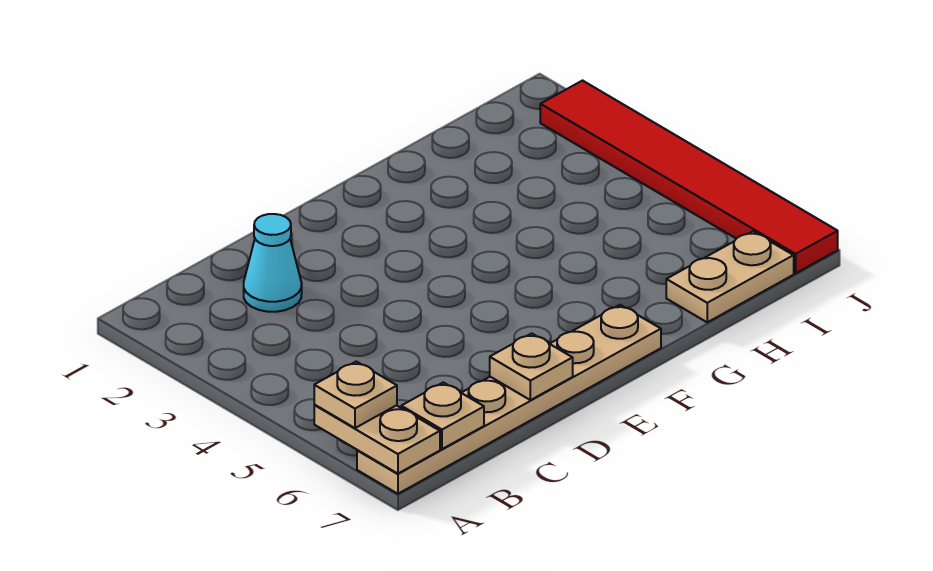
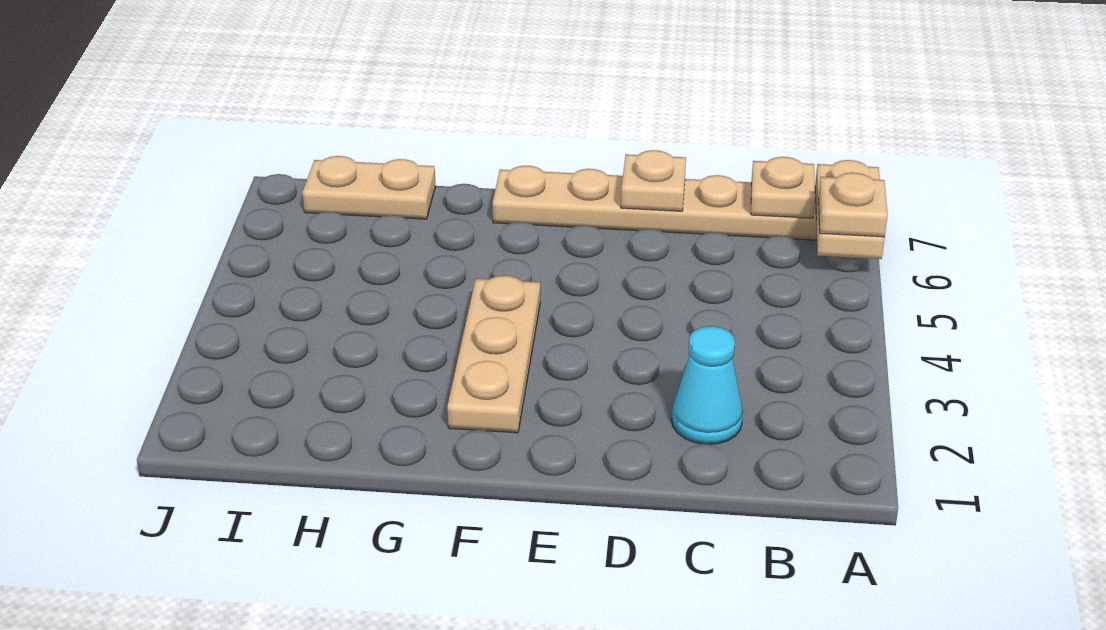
none -> tan plate F2:F4 level 1
red tile J2:J7 level 1 -> none

